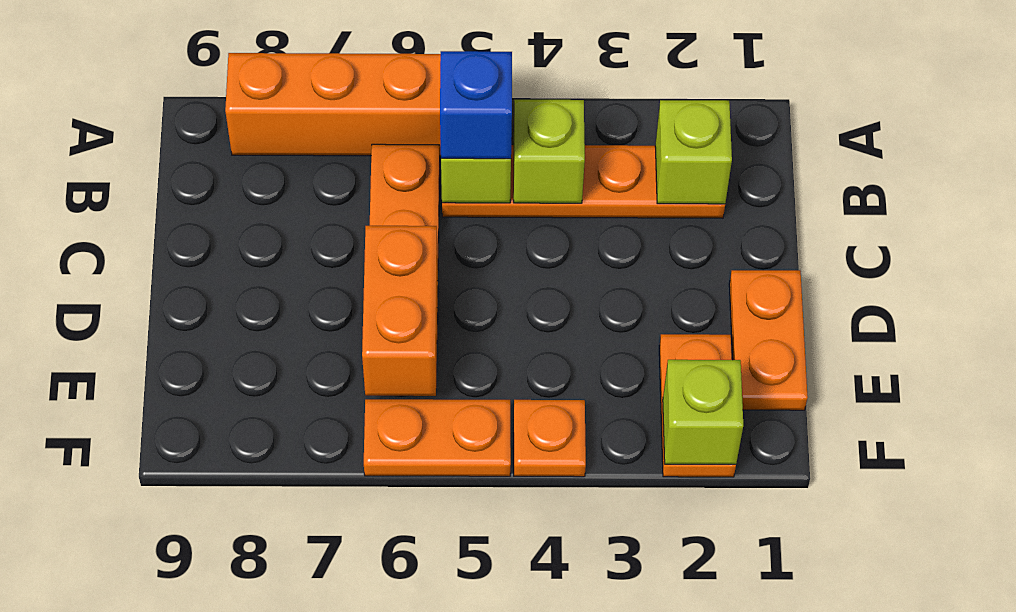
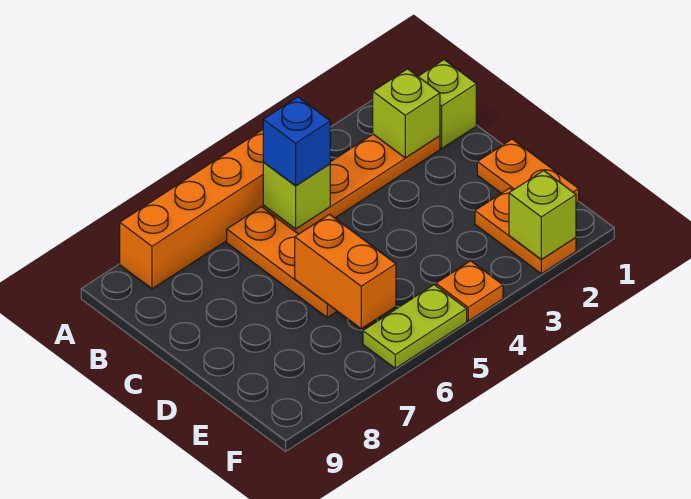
lime brick B4 level 2 -> lime brick B1 level 1
orange plate F5:F6 level 1 -> lime plate F5:F6 level 1

